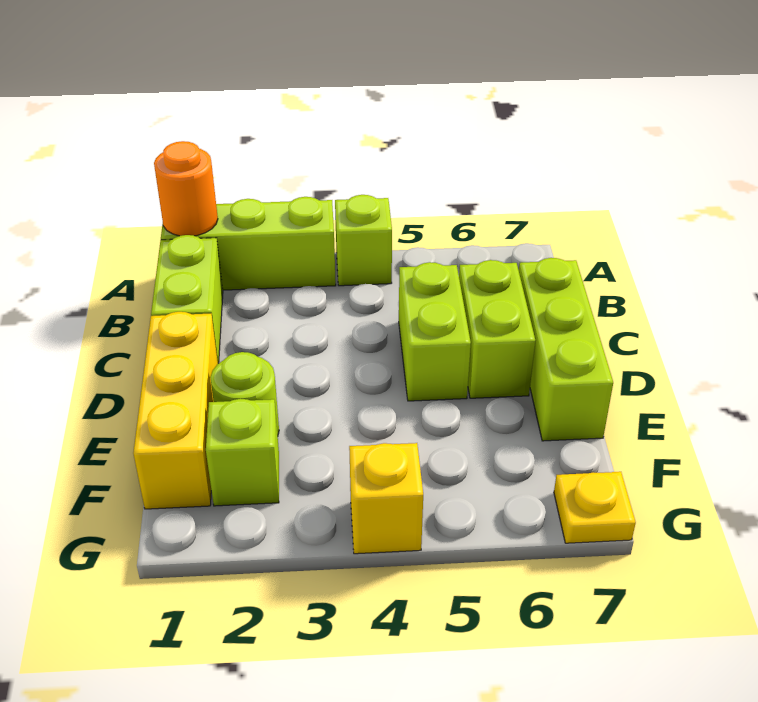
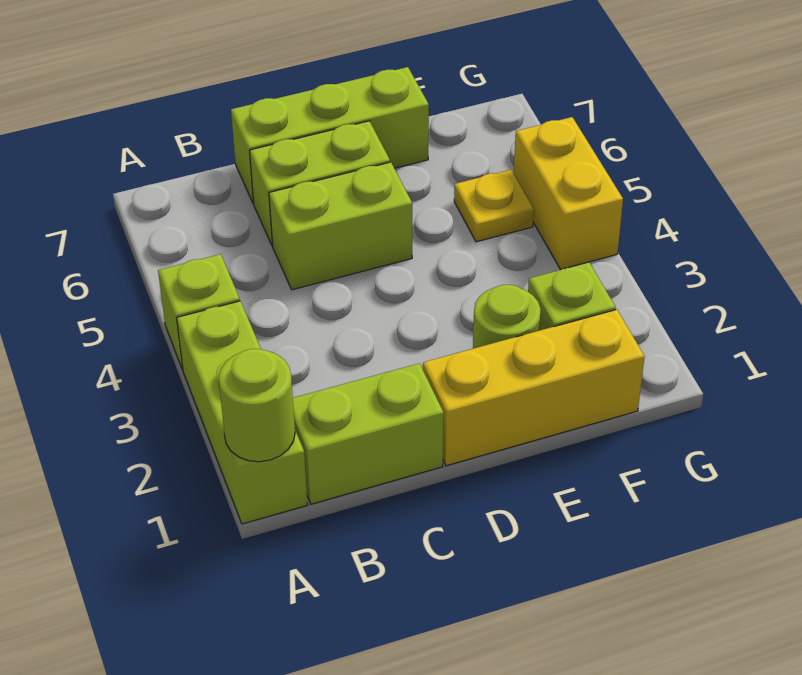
orange round brick A1 level 2 -> lime round brick A1 level 2
yellow brick G4 level 1 -> yellow brick G4:G5 level 1
yellow plate G7 level 1 -> yellow plate F5 level 1

